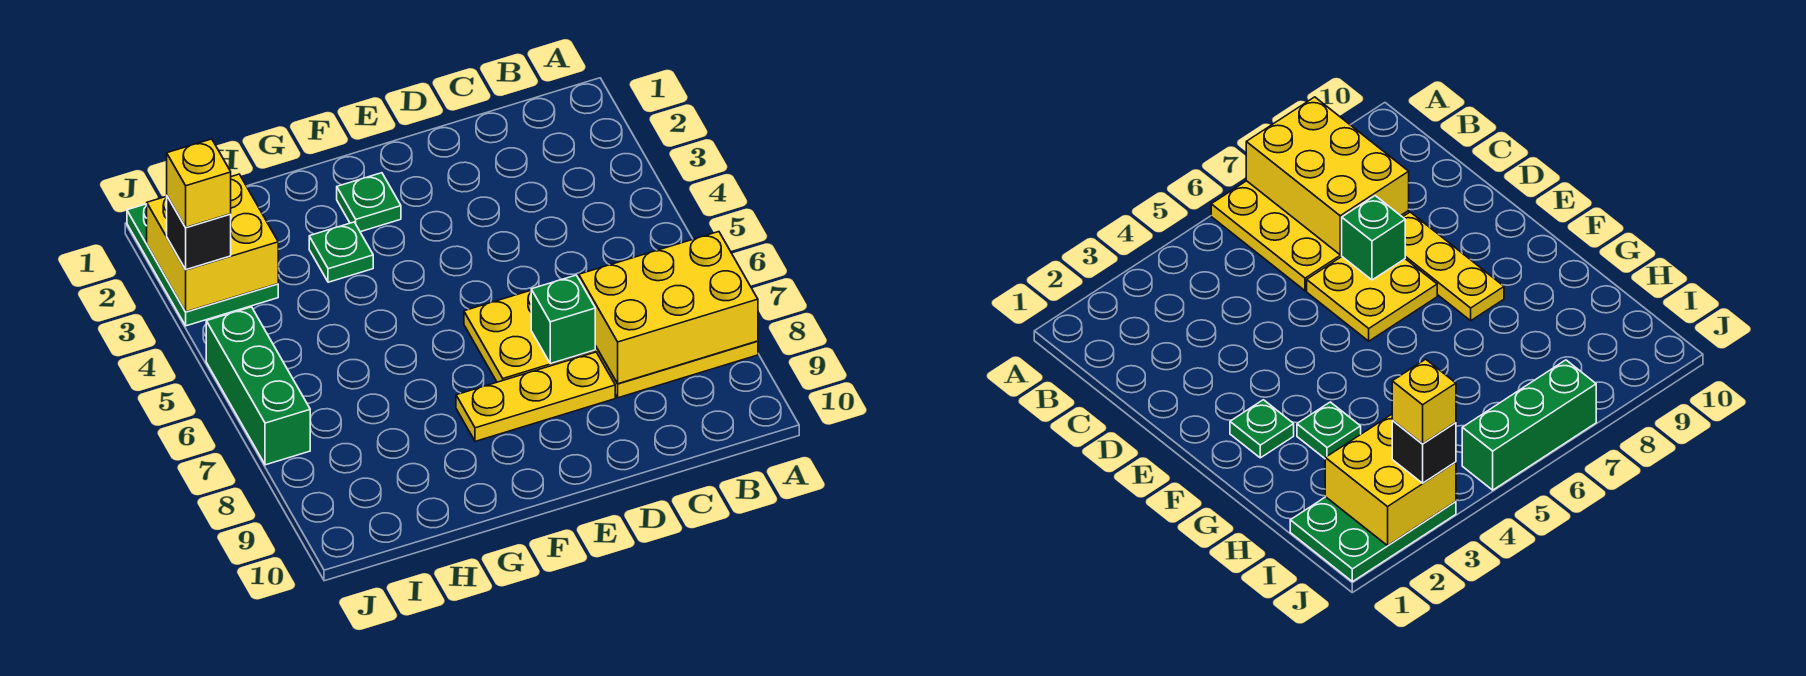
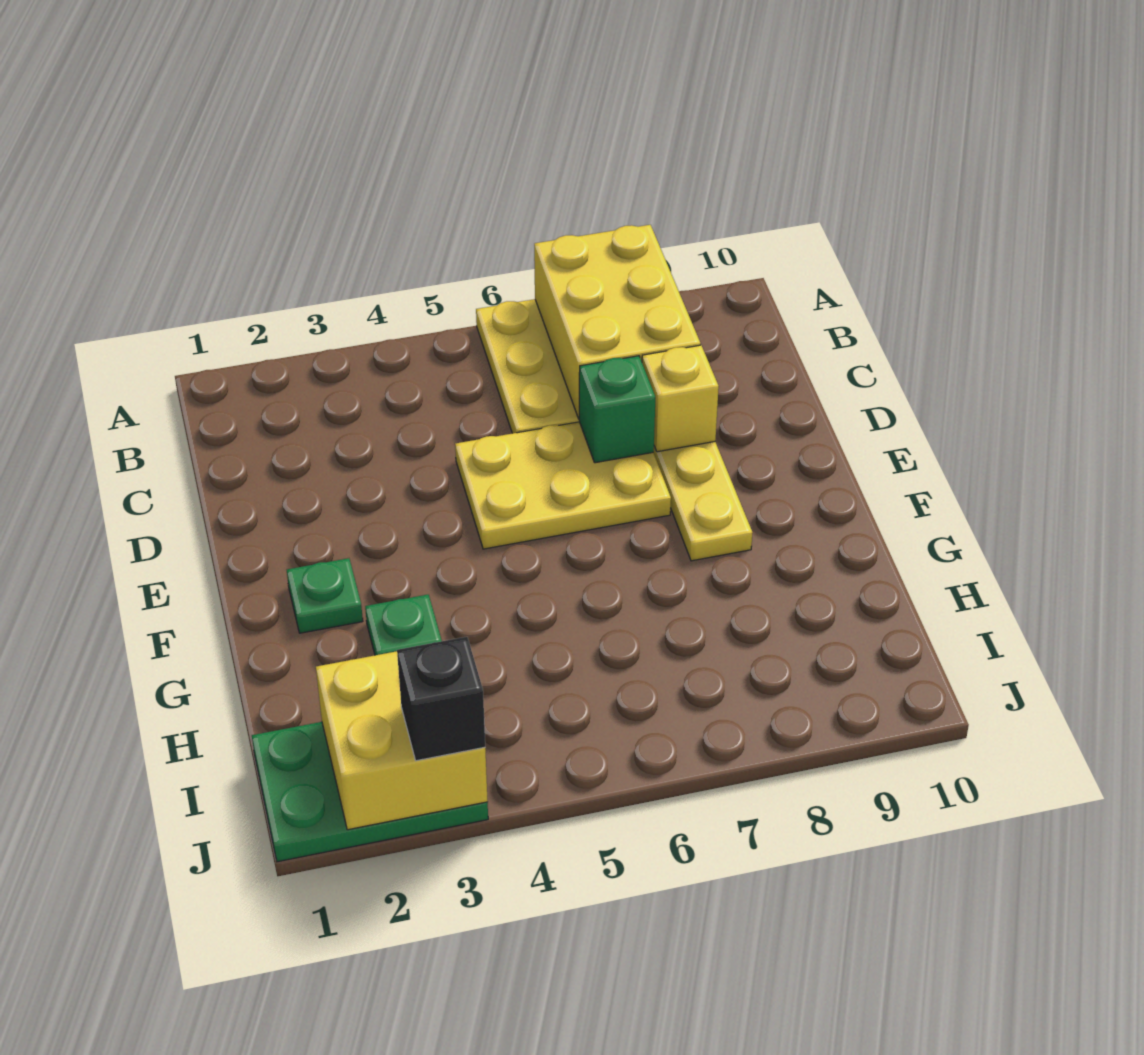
yellow plate D6:E7 level 1 -> yellow plate D5:E7 level 1
yellow brick J3 level 4 -> yellow brick D8 level 2
green brick J5:J7 level 1 -> none

